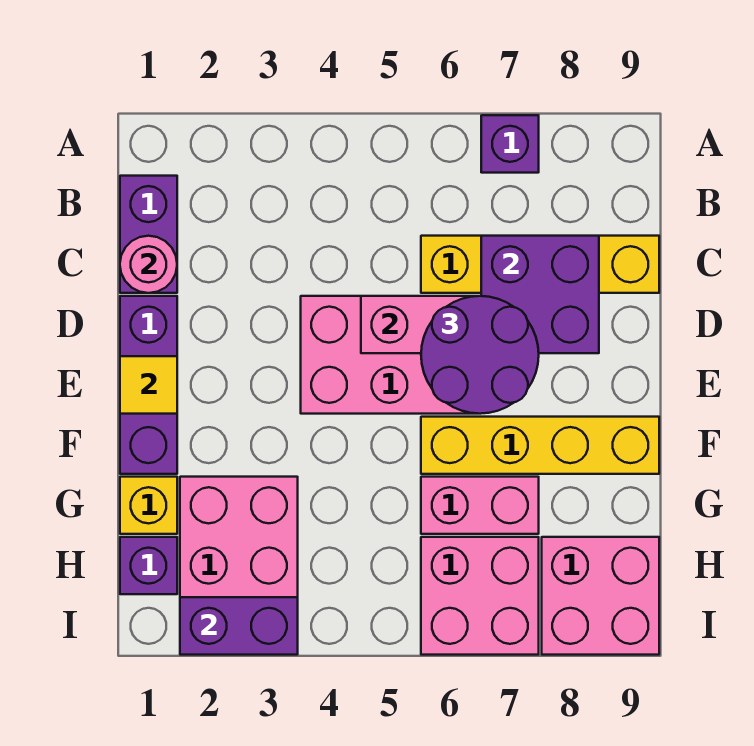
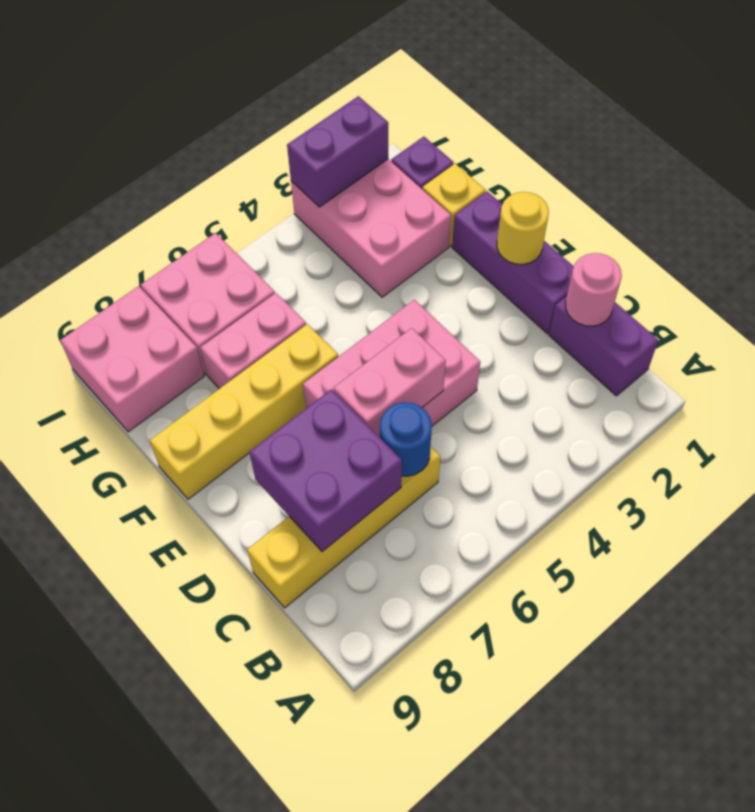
purple brick A7 level 1 -> none
none -> blue round brick C6 level 2
purple round brick D6:E7 level 3 -> none
yellow tile E1 level 2 -> yellow round brick E1 level 2

